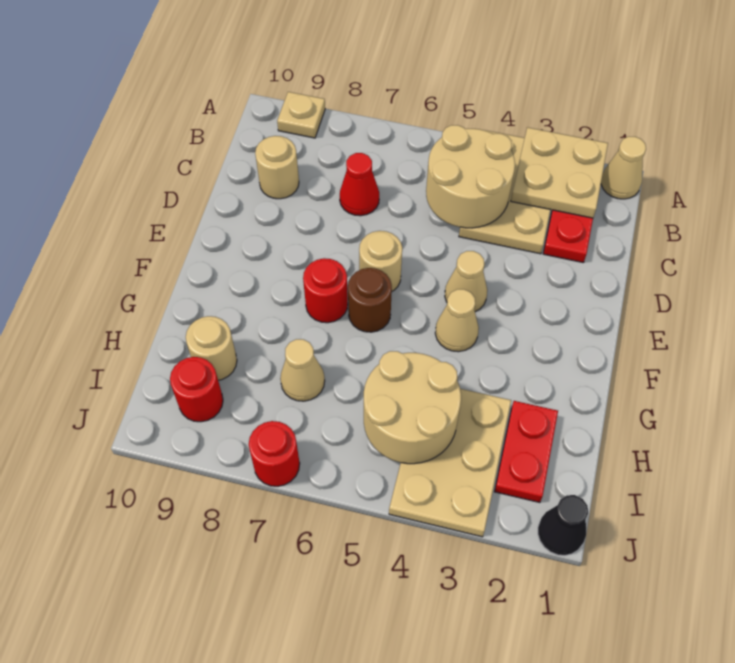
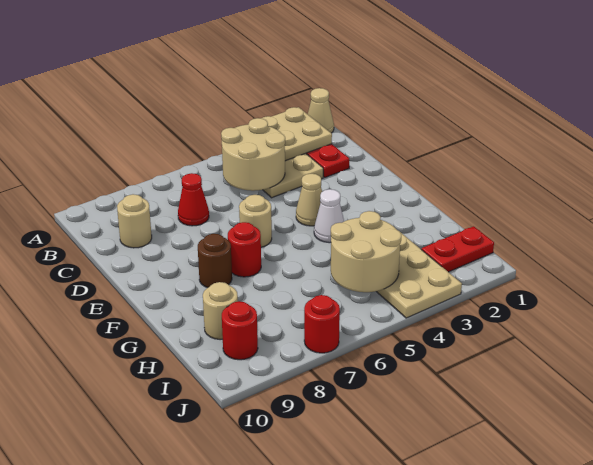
tan plate A9 level 1 -> none
tan cone F4 level 1 -> white cone F4 level 1
brown round brick F6 level 1 -> brown round brick F8 level 1
red plate H2:I2 level 1 -> red plate I1:I2 level 1
tan cone H7 level 1 -> none
black cone J1 level 1 -> none

